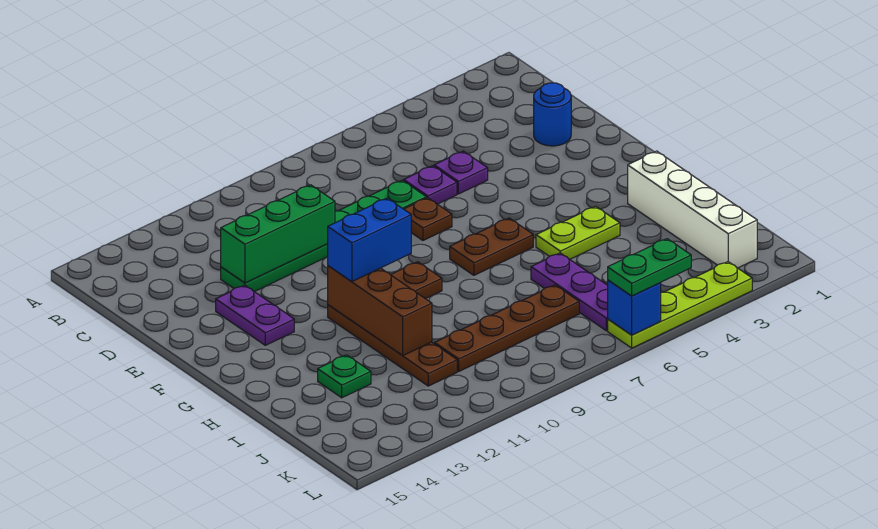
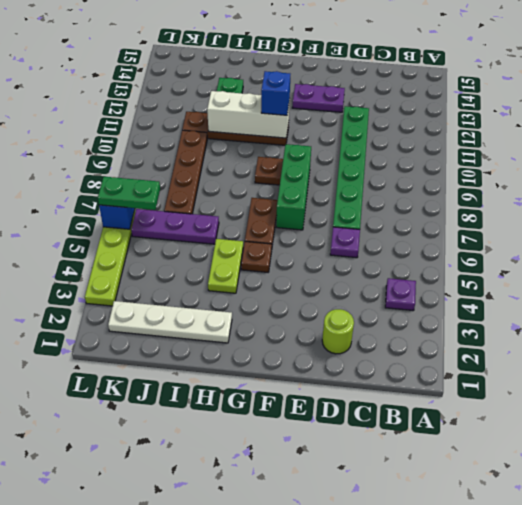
blue round brick D2 level 1 -> lime round brick D2 level 1
purple plate D5 level 1 -> purple plate B4 level 1
green brick D10:D12 level 2 -> green brick F7:F9 level 1
brown plate E7 level 1 -> brown plate G5 level 1
blue brick G10:G11 level 3 -> blue brick G11 level 3
brown brick G11:I11 level 2 -> white brick G11:I11 level 2
white brick H2:K2 level 1 -> white plate H2:K2 level 1
green plate L5:L6 level 3 -> green plate K6:L6 level 3

